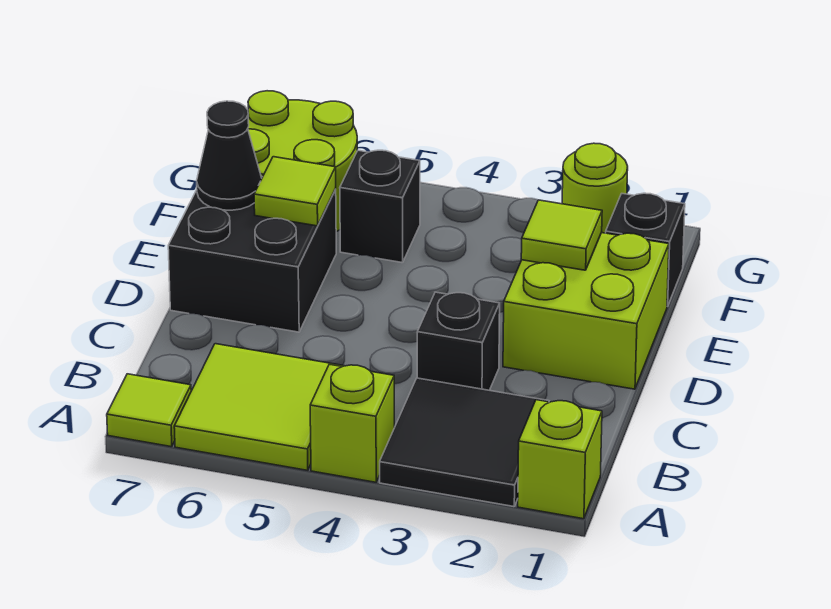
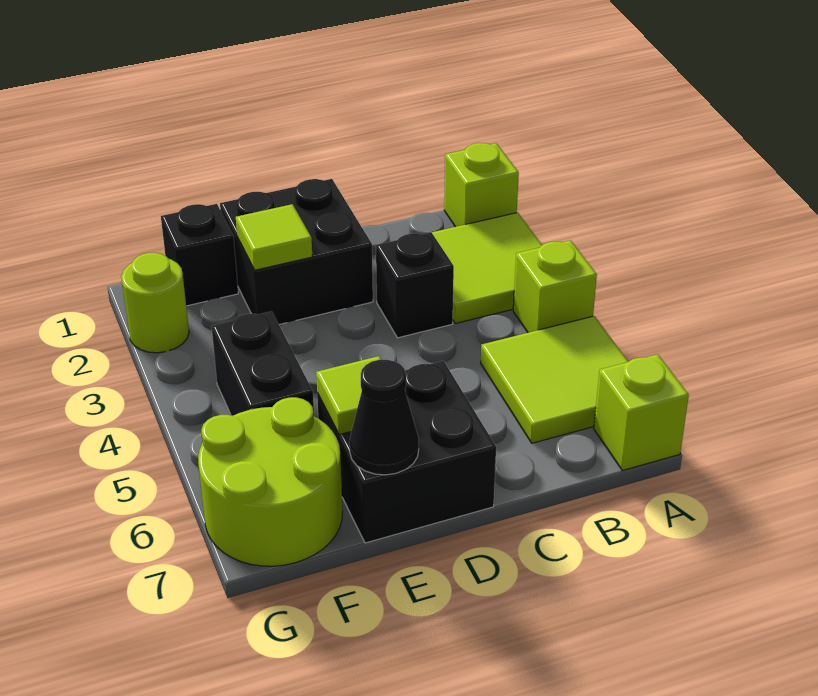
black tile A2:B3 level 1 -> lime tile A2:B3 level 1
lime tile A7 level 1 -> lime brick A7 level 1
lime brick D1:E2 level 1 -> black brick D1:E2 level 1
black brick F5 level 1 -> black brick F4:F5 level 1

